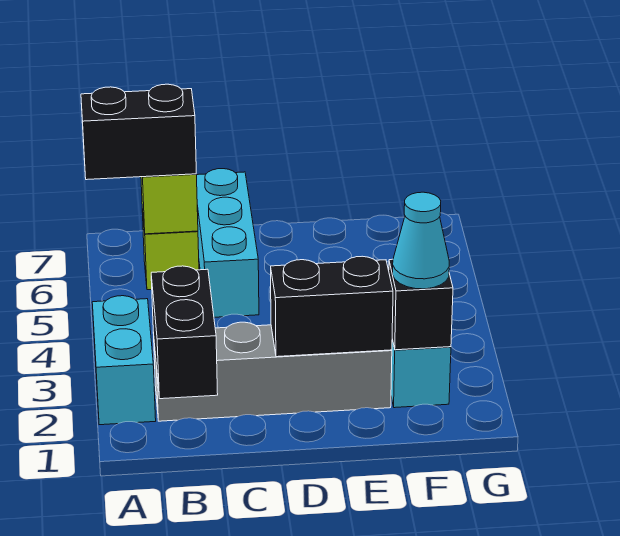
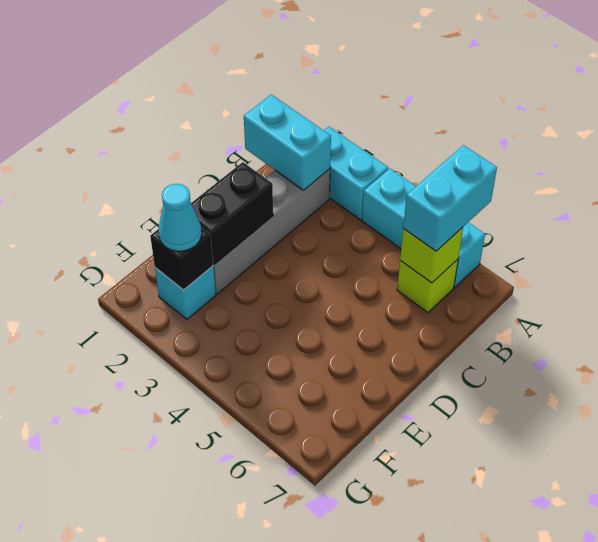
black brick A6:B6 level 3 -> cyan brick A6:B6 level 3
black brick B1:B2 level 2 -> cyan brick B1:B2 level 2
cyan brick C5:C7 level 1 -> cyan brick A4:A6 level 1

